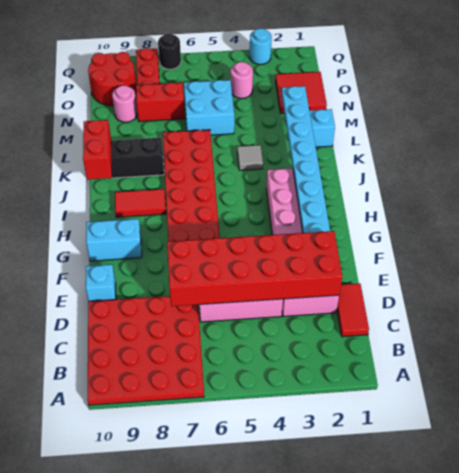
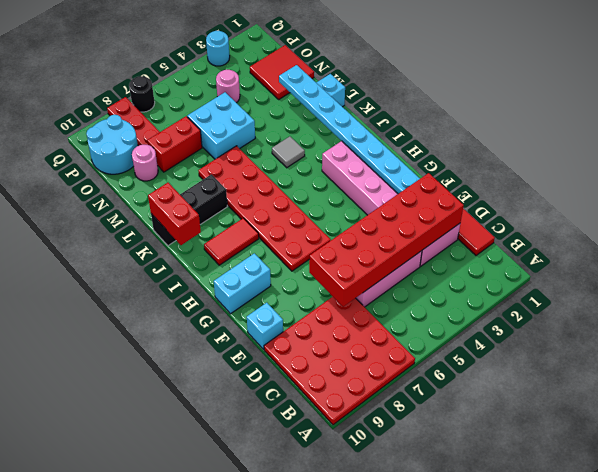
red round brick O9:P10 level 1 -> cyan round brick O9:P10 level 1

